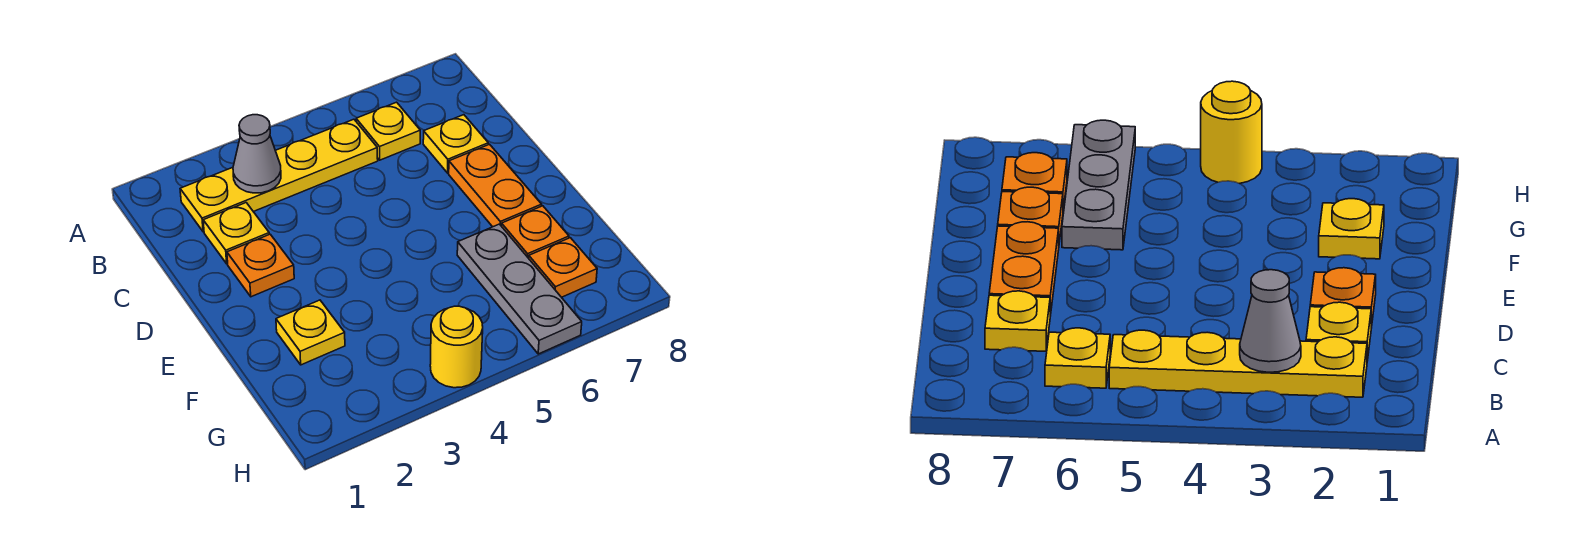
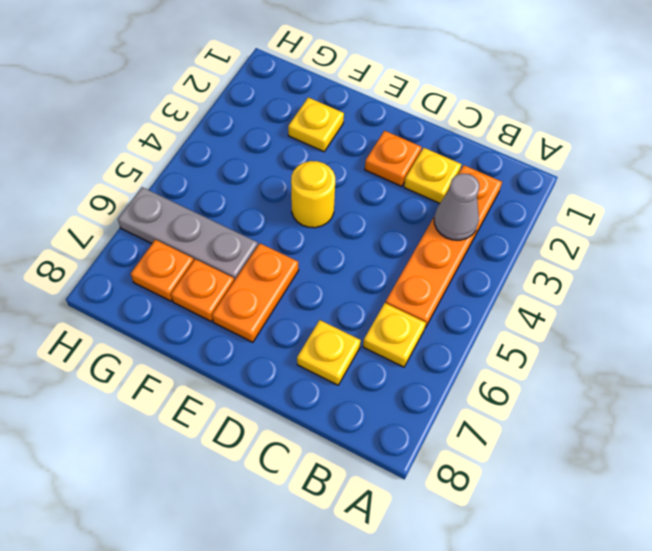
yellow plate B2:B5 level 1 -> orange plate B2:B5 level 1
orange plate D7:E7 level 1 -> orange plate E6:E7 level 1
yellow round brick H4 level 1 -> yellow round brick E4 level 1

